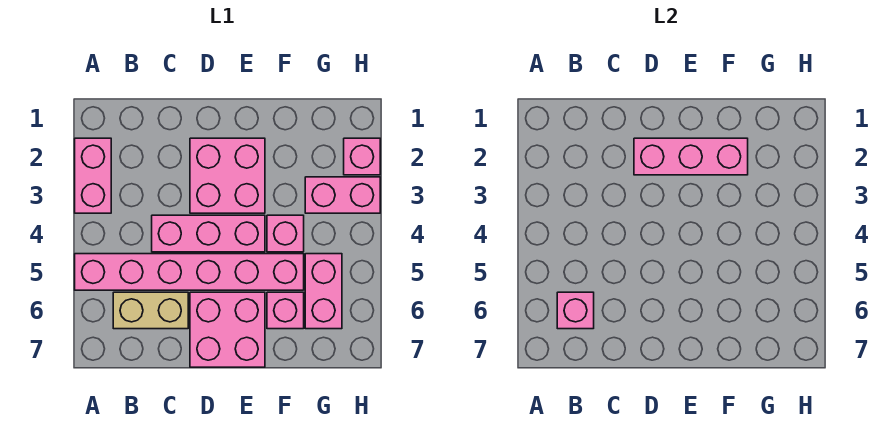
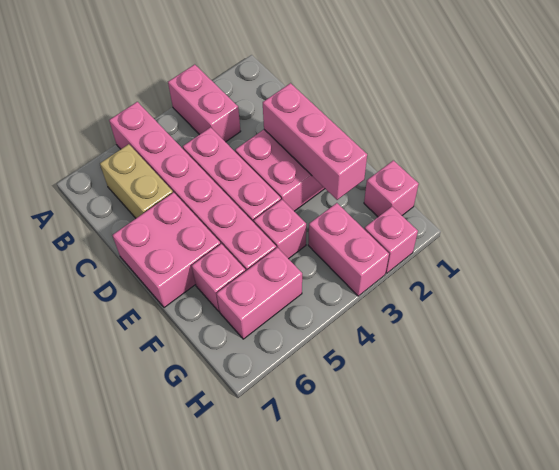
pink brick A2:A3 level 1 -> pink brick A3:B3 level 1
pink brick B6 level 2 -> pink brick G1 level 1

